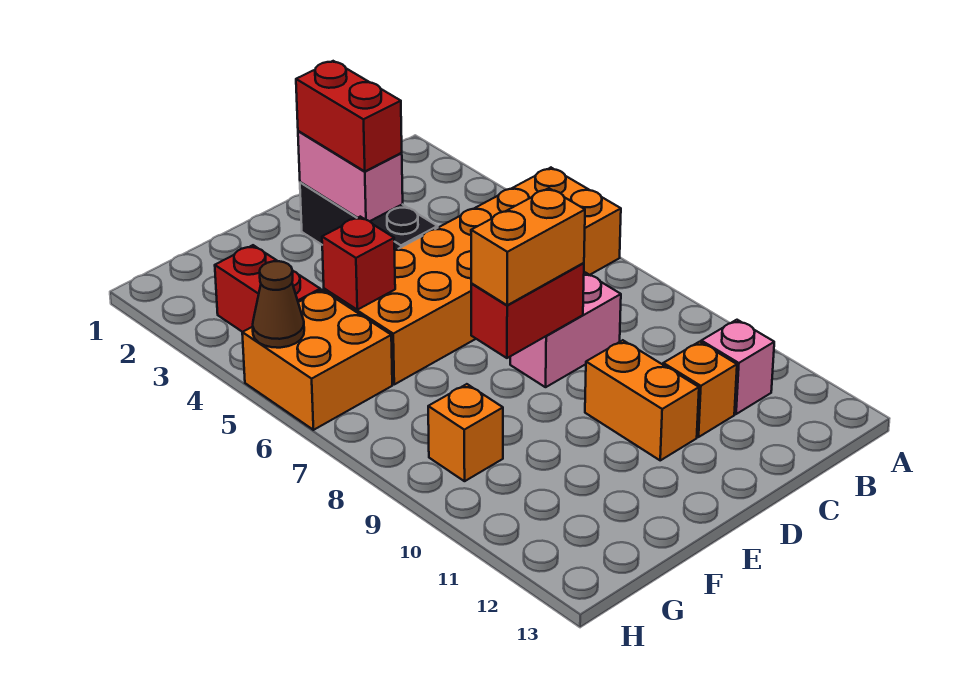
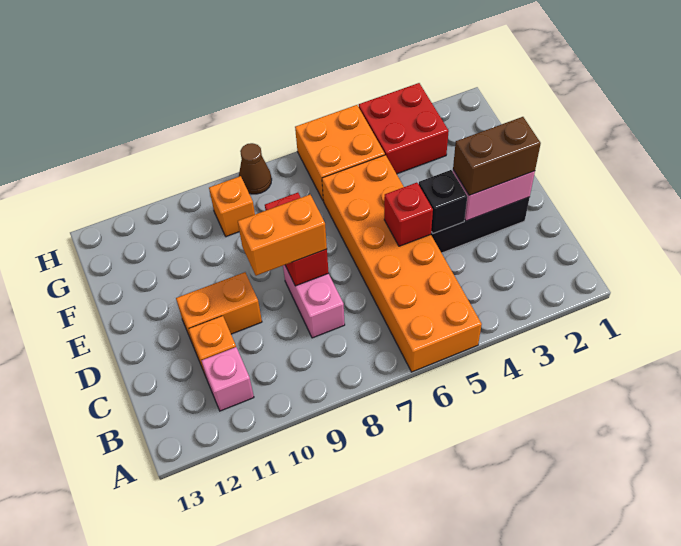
red brick D2:D3 level 3 -> brown brick D2:D3 level 3
none -> black brick D4 level 2
orange brick D8:E8 level 3 -> orange brick D8:D9 level 3
red brick F5 level 2 -> red brick D5 level 2
red brick G3:G4 level 1 -> red brick G3:H4 level 1
brown cone H5 level 2 -> brown cone H8 level 1

